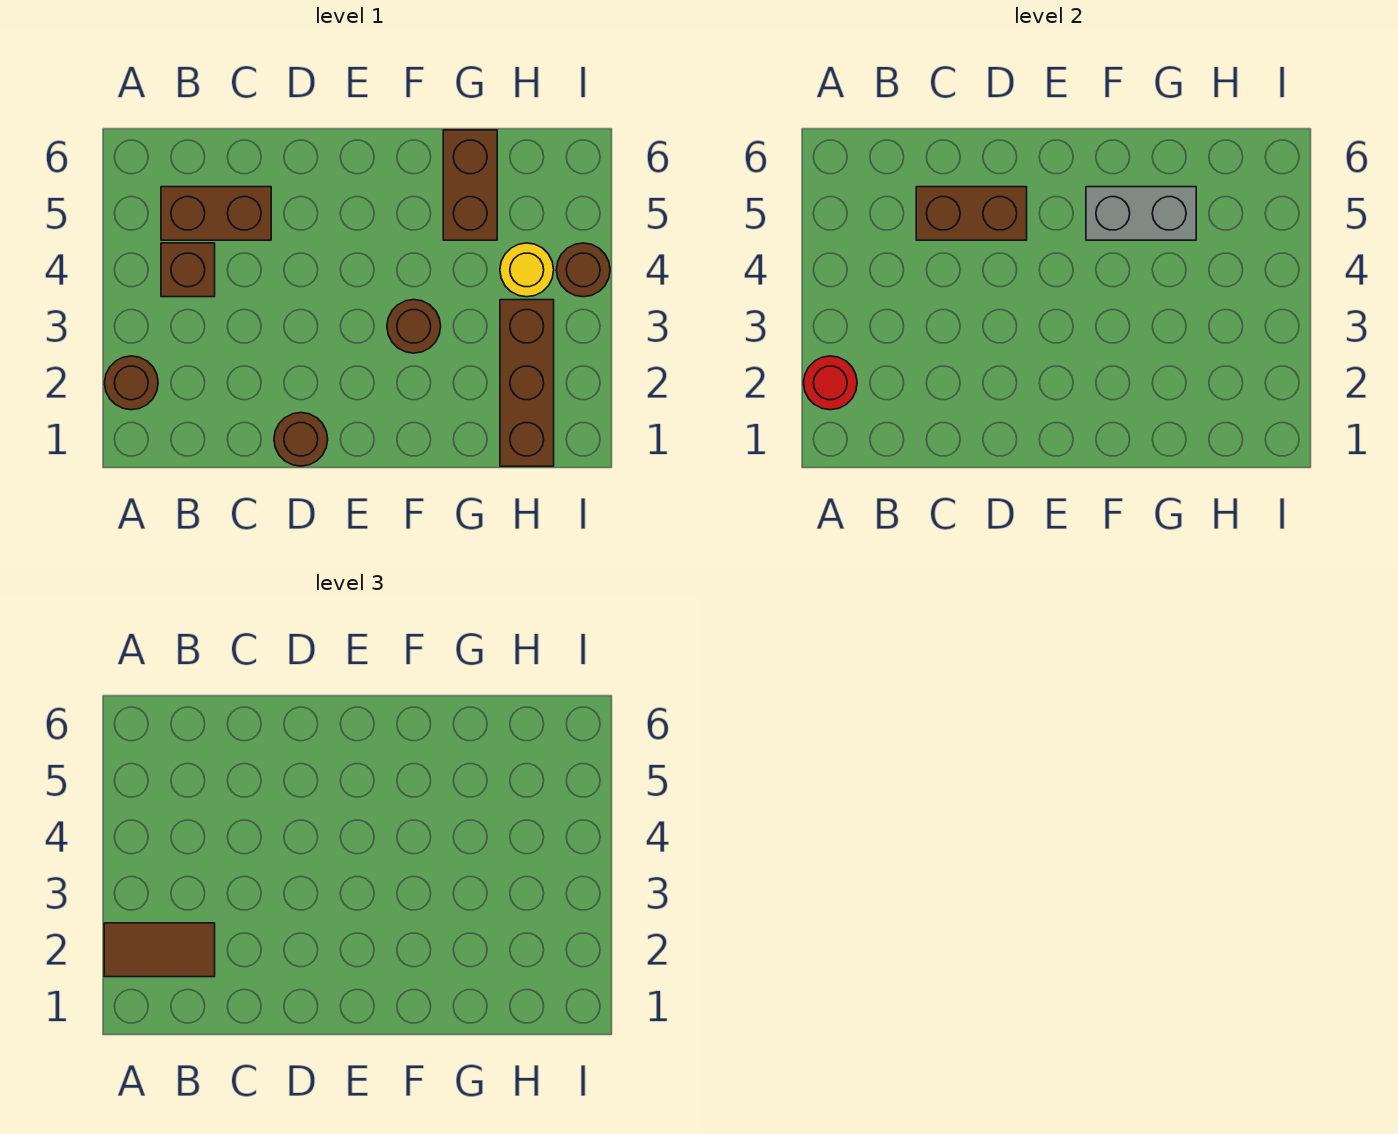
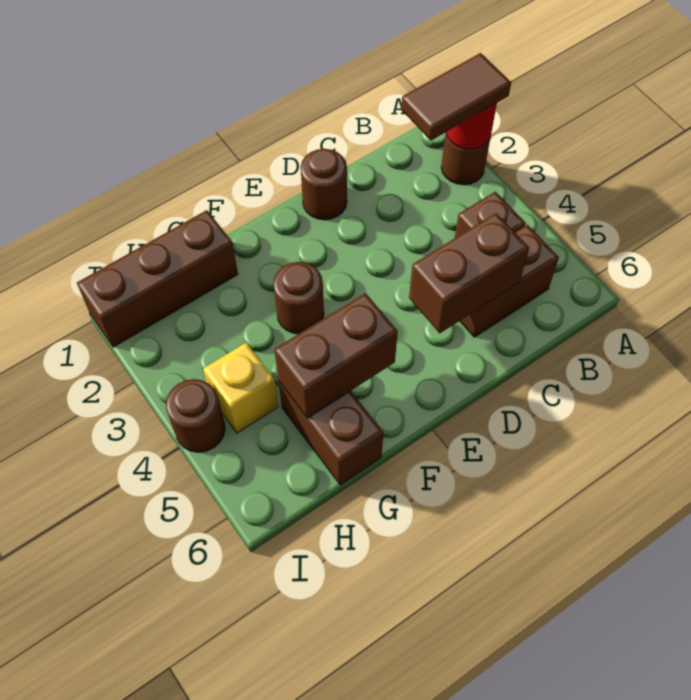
grey brick F5:G5 level 2 -> brown brick F5:G5 level 2
brown brick H1:H3 level 1 -> brown brick G1:I1 level 1
yellow round brick H4 level 1 -> yellow brick H4 level 1

